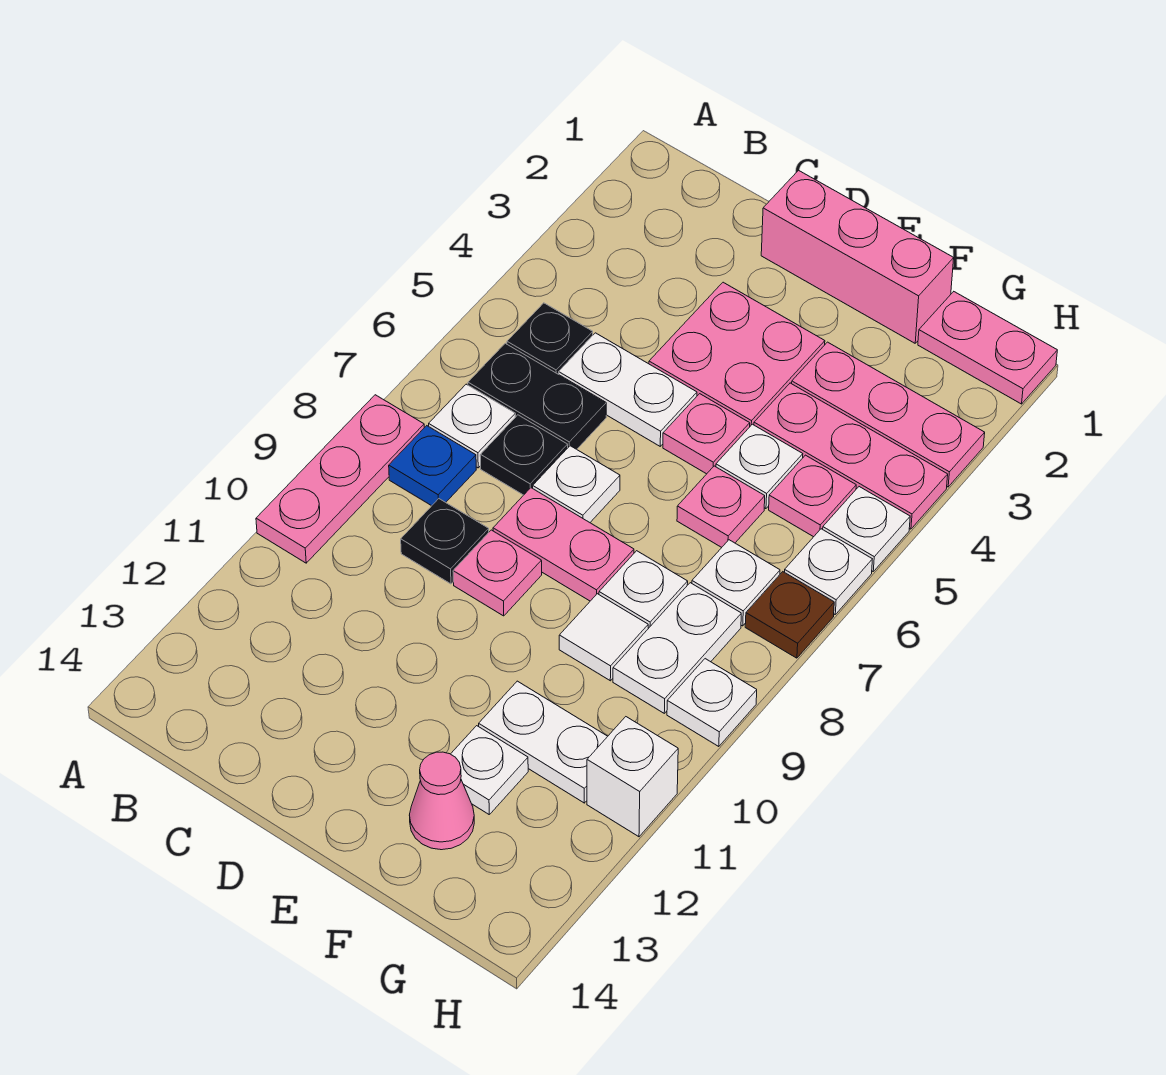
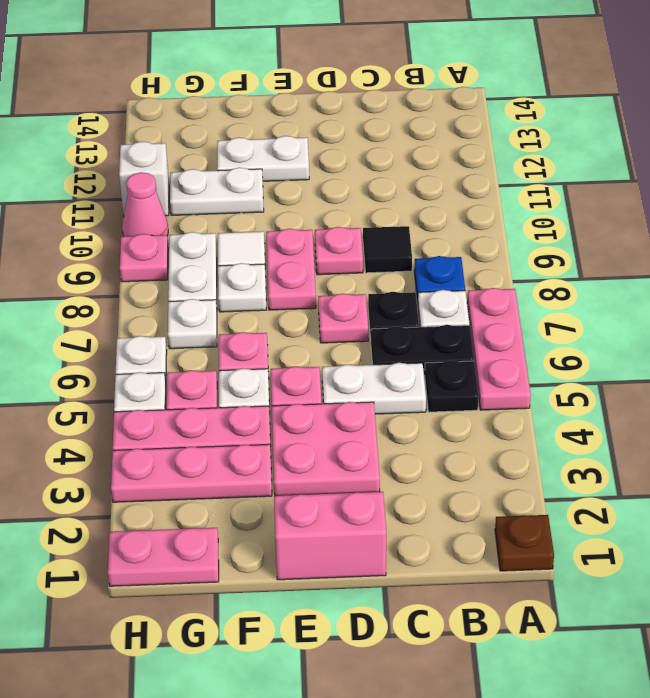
pink plate A8:A10 level 1 -> pink plate A5:A7 level 1
black plate C9 level 1 -> black tile C9 level 1
pink brick D1:F1 level 1 -> pink brick D1:E1 level 1
white plate D7 level 1 -> pink plate D7 level 1
pink plate D8:E8 level 1 -> pink plate E8:E9 level 1
white plate F12 level 1 -> white plate E12:F12 level 1
pink cone F13 level 1 -> pink cone H10 level 1
brown plate H7 level 1 -> brown plate A1 level 1
white plate H9 level 1 -> pink plate H9 level 1

